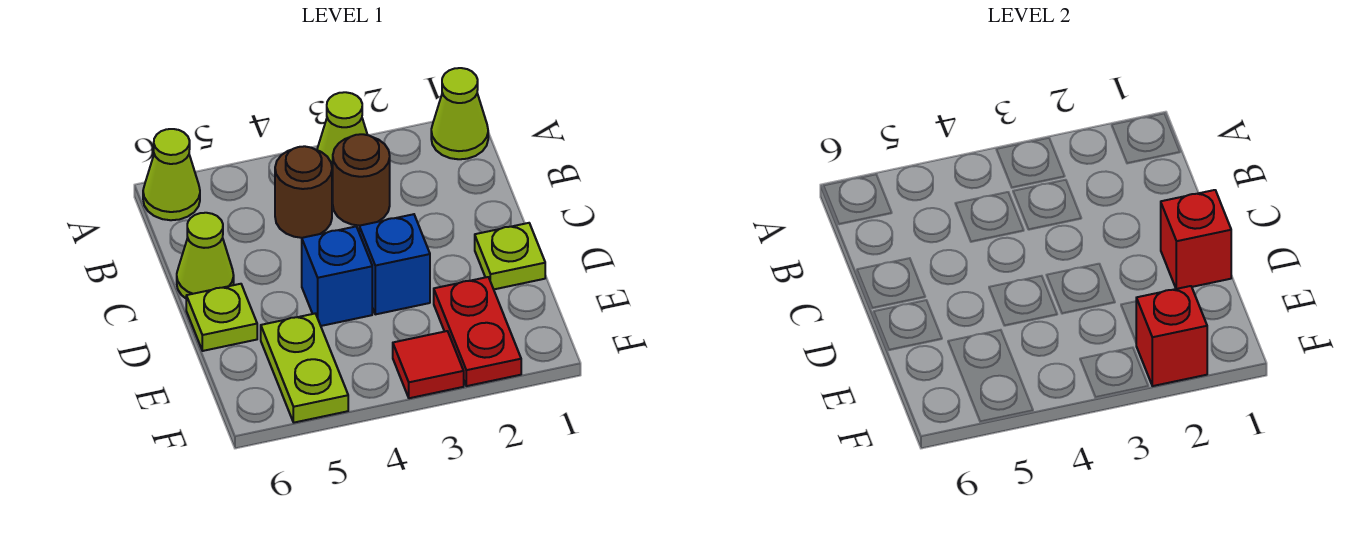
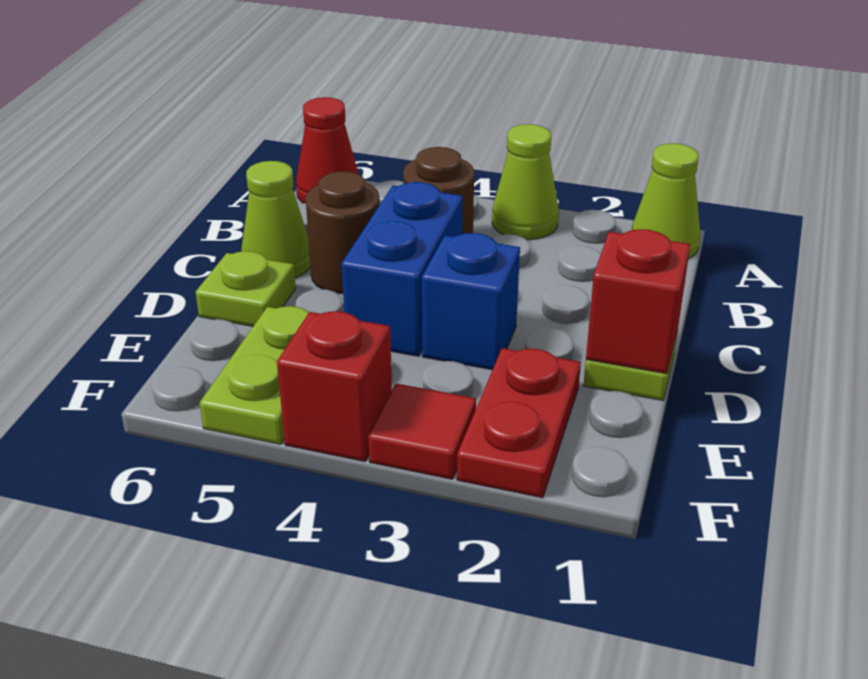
lime cone A6 level 1 -> red cone A6 level 1
brown round brick B3 level 1 -> brown round brick C5 level 1
blue brick D4 level 1 -> blue brick C4:D4 level 1
red brick F2 level 2 -> red brick F4 level 1

